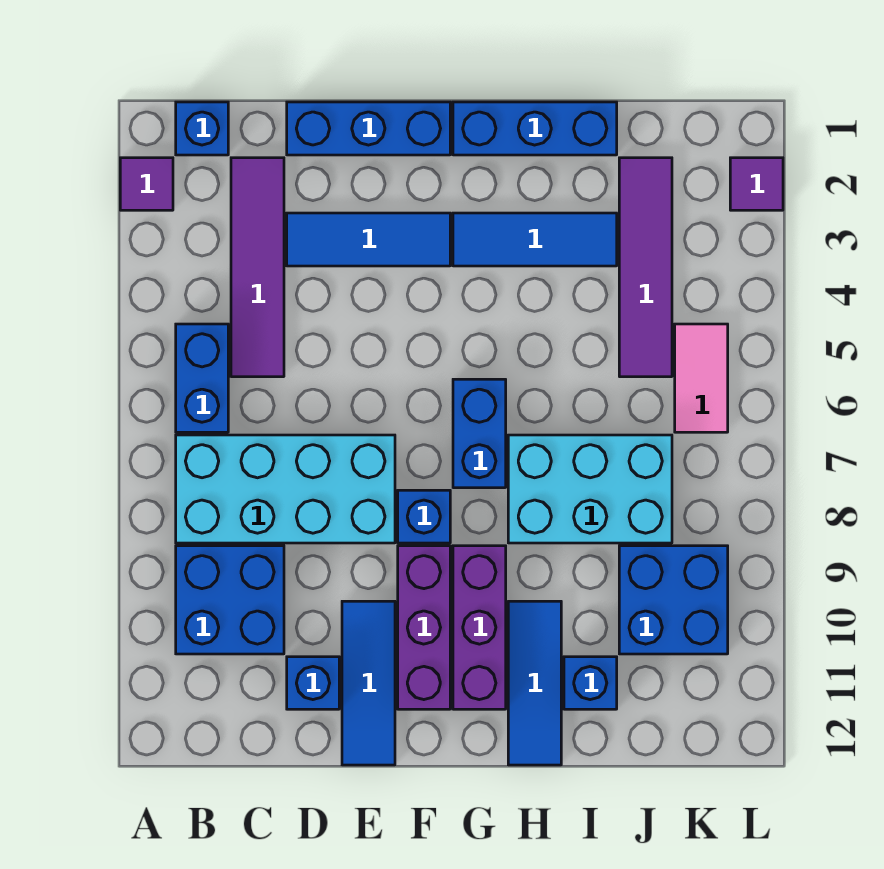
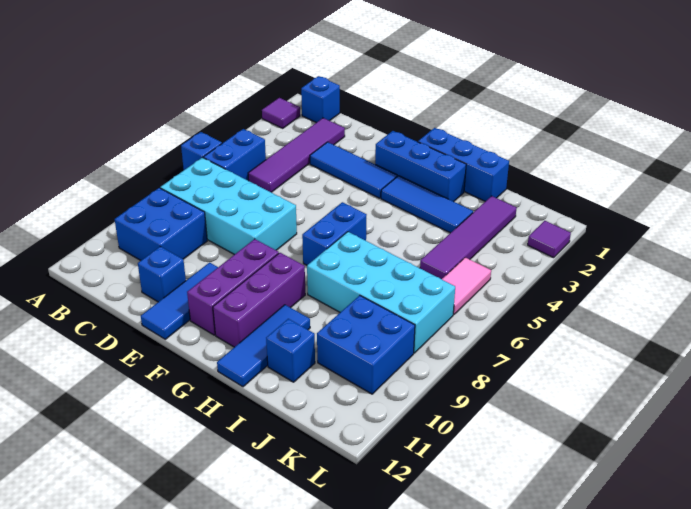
blue brick D1:F1 level 1 -> blue brick F2:H2 level 1
blue brick F8 level 1 -> blue brick A6 level 1
cyan brick H7:J8 level 1 -> cyan brick H7:K8 level 1

